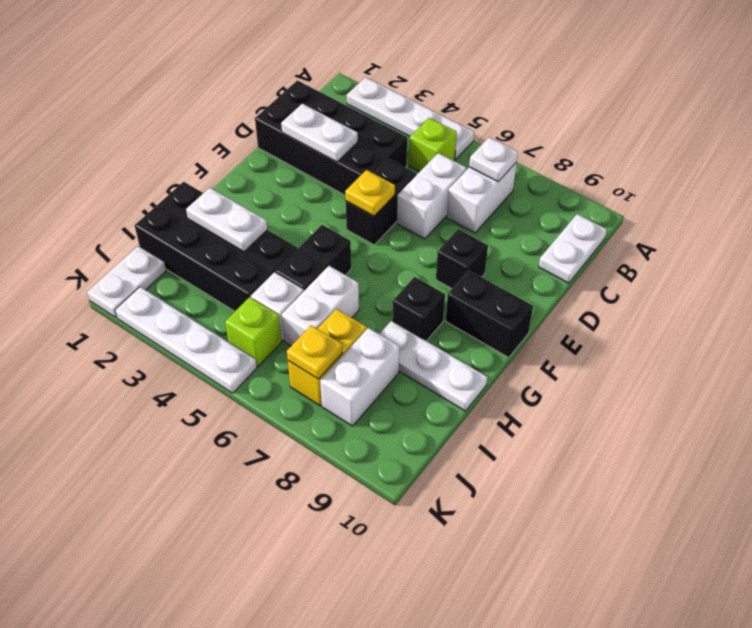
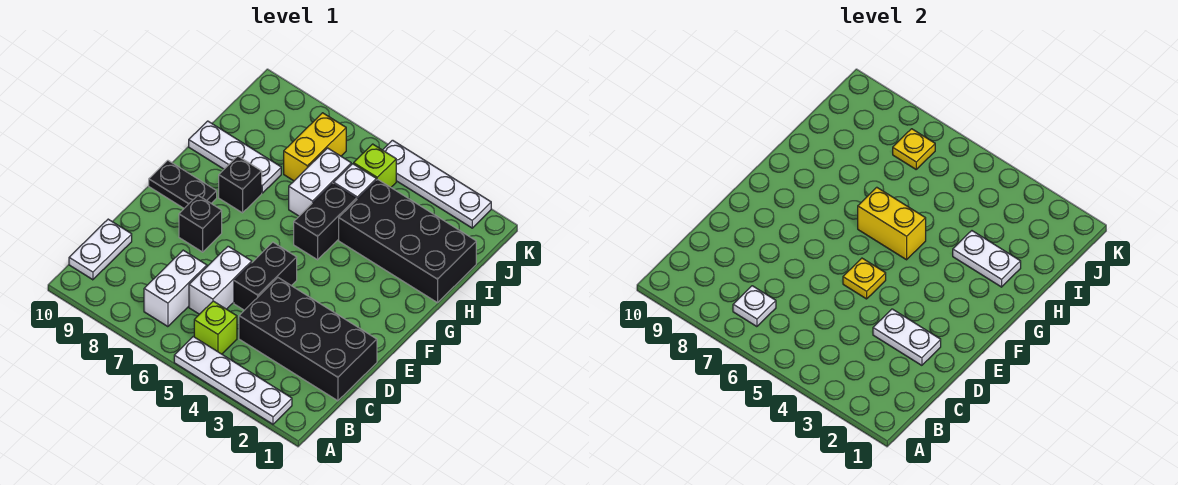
black brick F9:F10 level 1 -> black plate F9:F10 level 1
none -> yellow brick G5:G6 level 2
white brick I8:J8 level 1 -> none
white plate J1:K1 level 1 -> none

